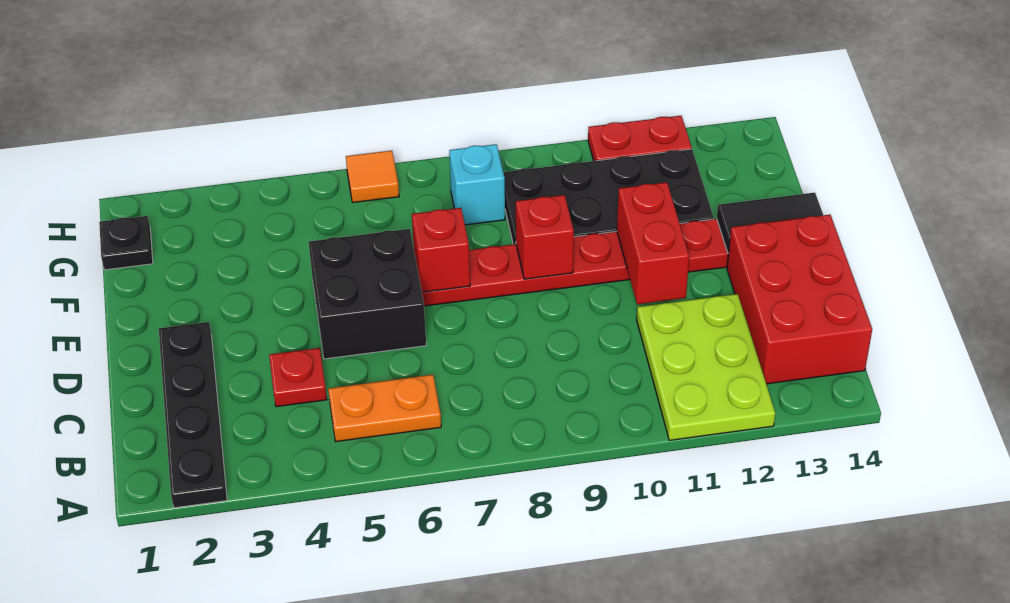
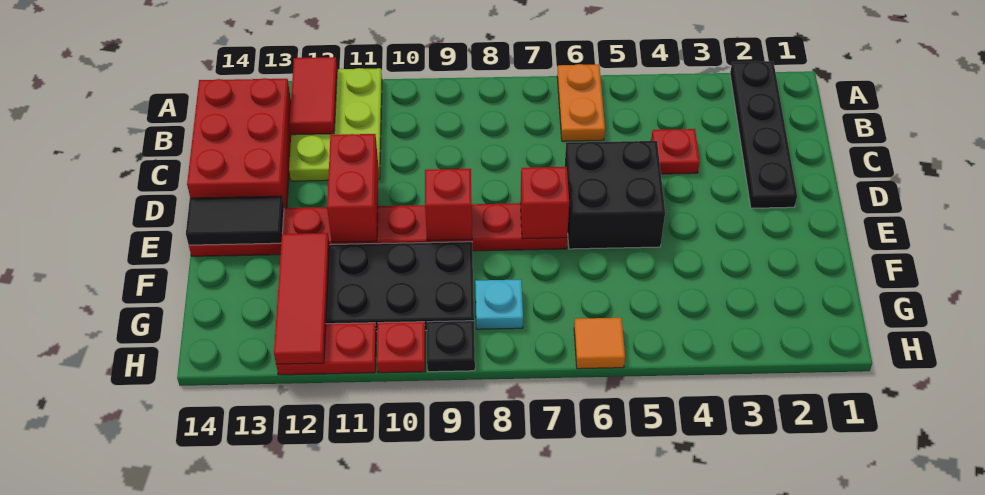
none -> red tile A12:B12 level 2
orange plate B5:B6 level 1 -> orange plate A6:B6 level 1
none -> red tile F12:H12 level 2
black plate G1 level 1 -> black plate H9 level 1
cyan brick G8 level 1 -> cyan plate G8 level 1
none -> red plate H10 level 1

